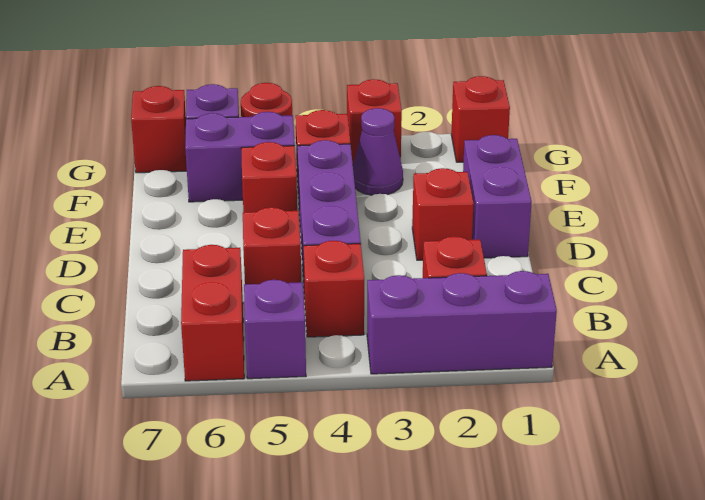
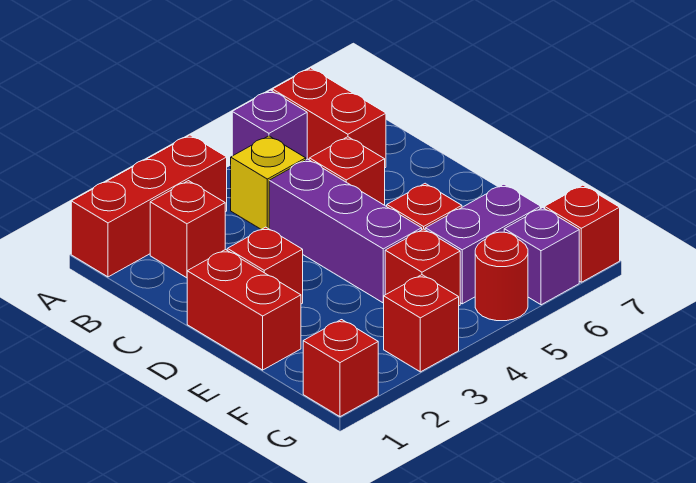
purple brick A1:A3 level 1 -> red brick A1:A3 level 1
red brick B4 level 1 -> yellow brick B4 level 1
purple brick D1:E1 level 1 -> red brick D1:E1 level 1
purple cone F3 level 1 -> none

